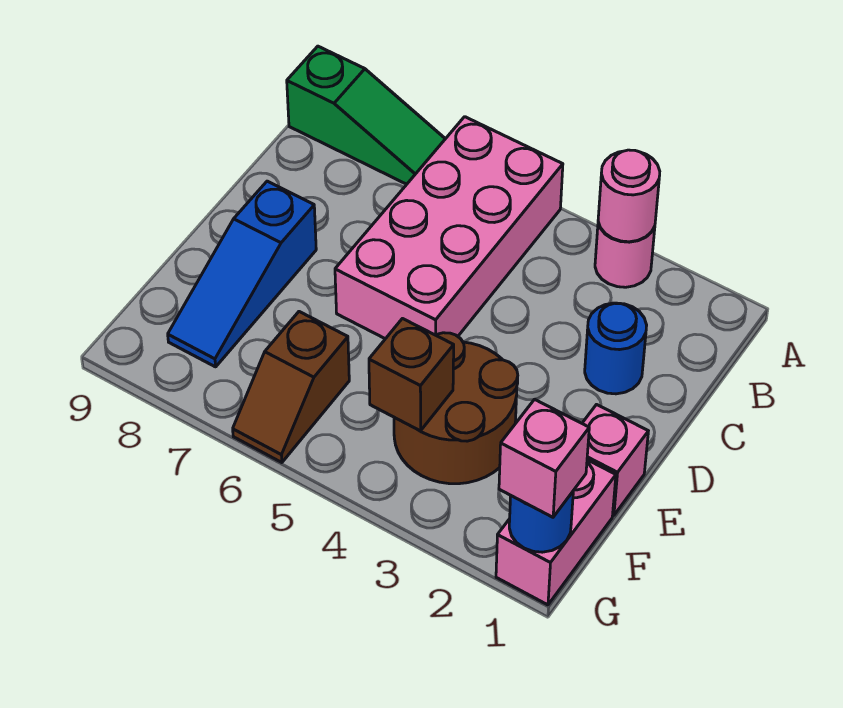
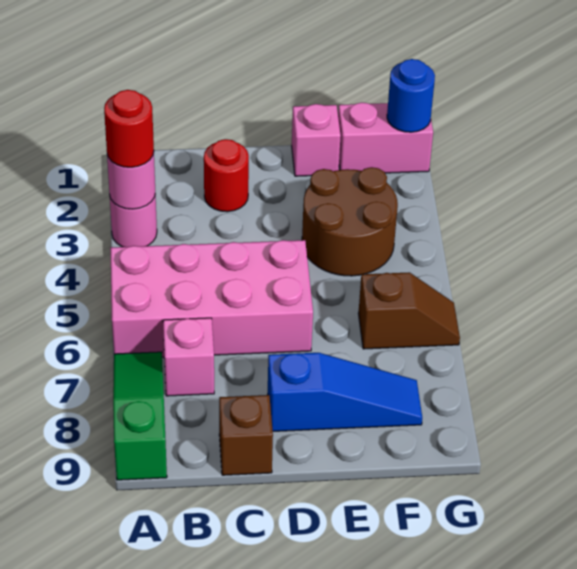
none -> red round brick A3 level 3
blue round brick C2 level 1 -> red round brick C2 level 1
brown brick F4 level 2 -> brown brick C9 level 1
pink brick G1 level 3 -> pink brick B7 level 1

